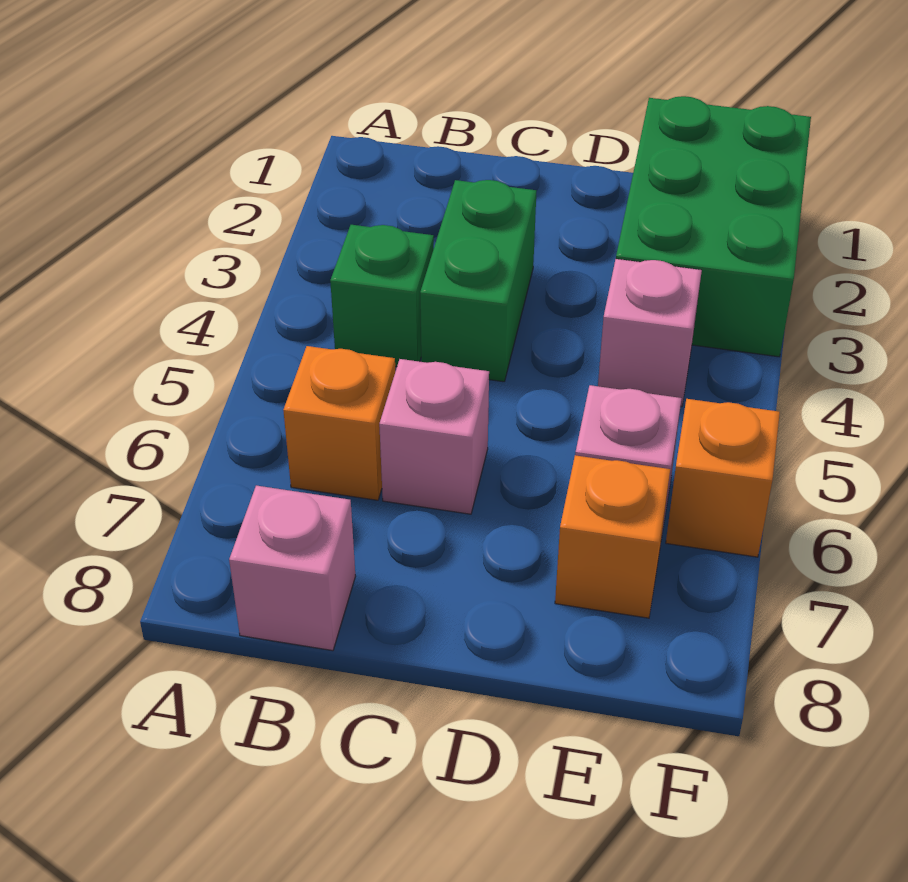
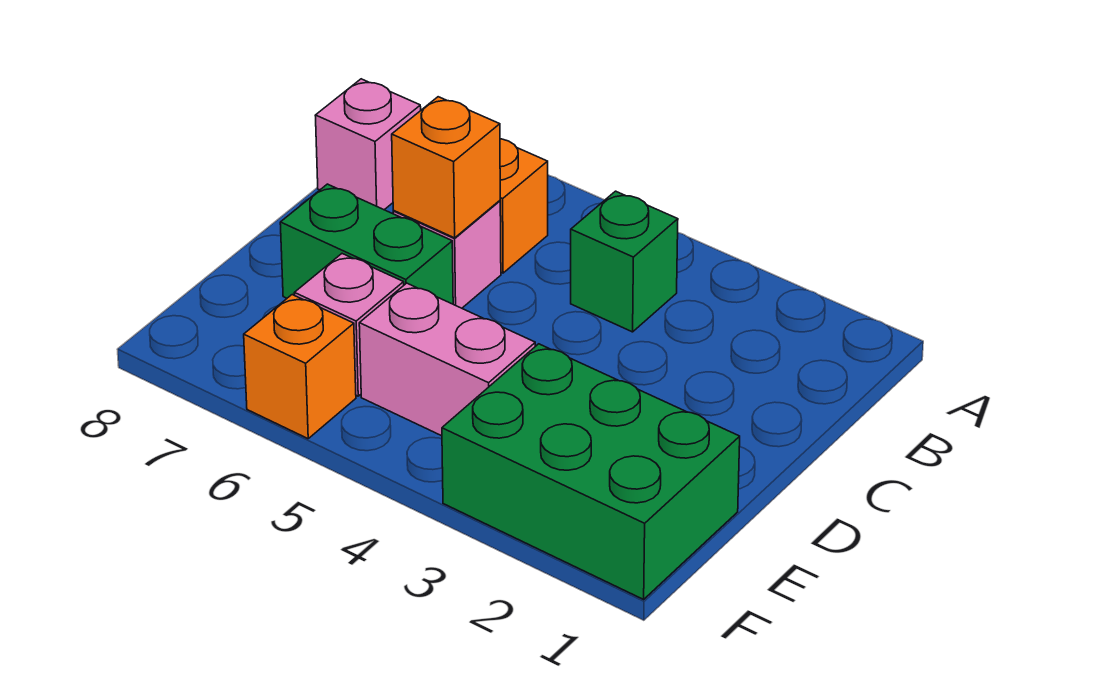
green brick C3:C4 level 1 -> green brick D6:D7 level 1
pink brick E4 level 1 -> pink brick E4:E5 level 1
orange brick E7 level 1 -> orange brick C6 level 2

